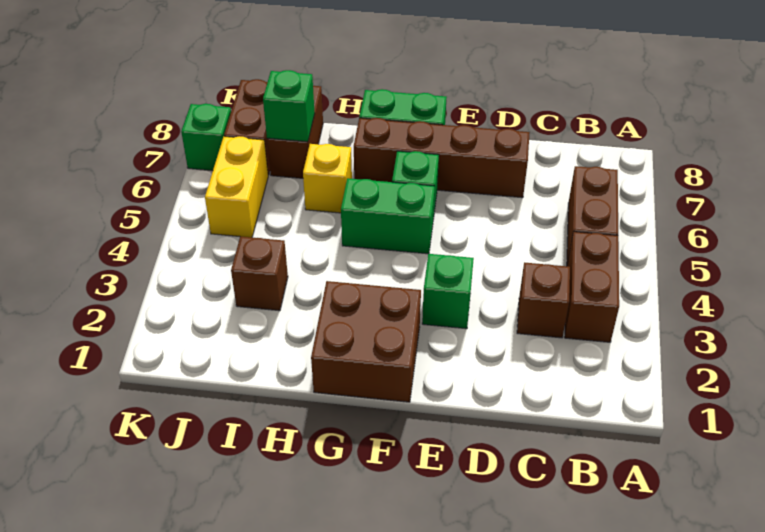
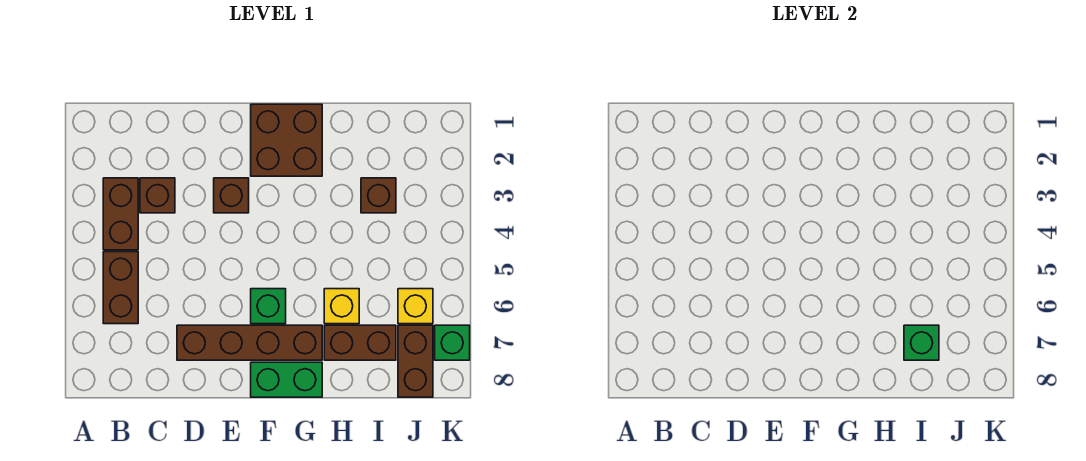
green brick E3 level 1 -> brown brick E3 level 1
green brick F5:G5 level 1 -> none
brown brick I7:I8 level 1 -> brown brick H7:I7 level 1
yellow brick J5:J6 level 1 -> yellow brick J6 level 1

